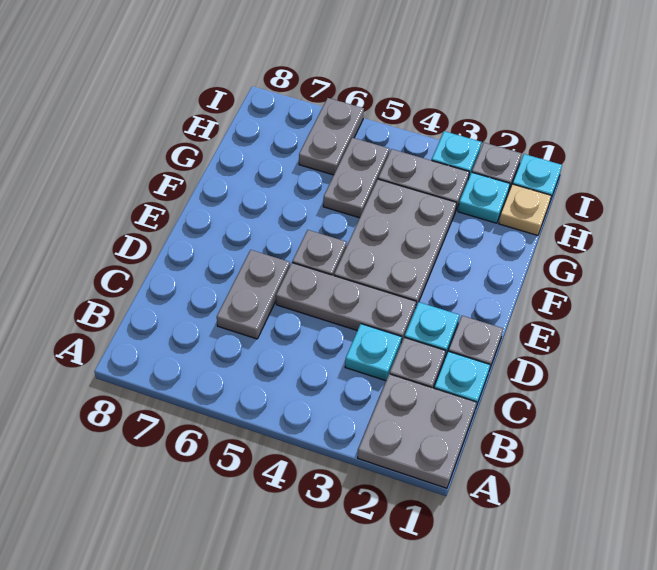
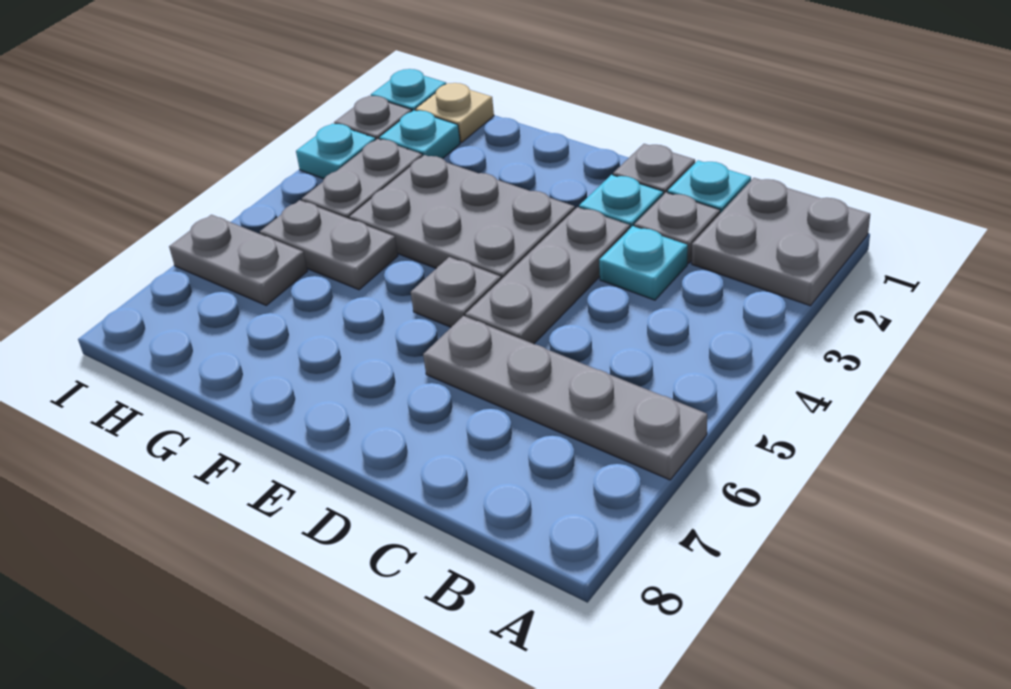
grey plate C6:D6 level 1 -> grey plate A6:D6 level 1

